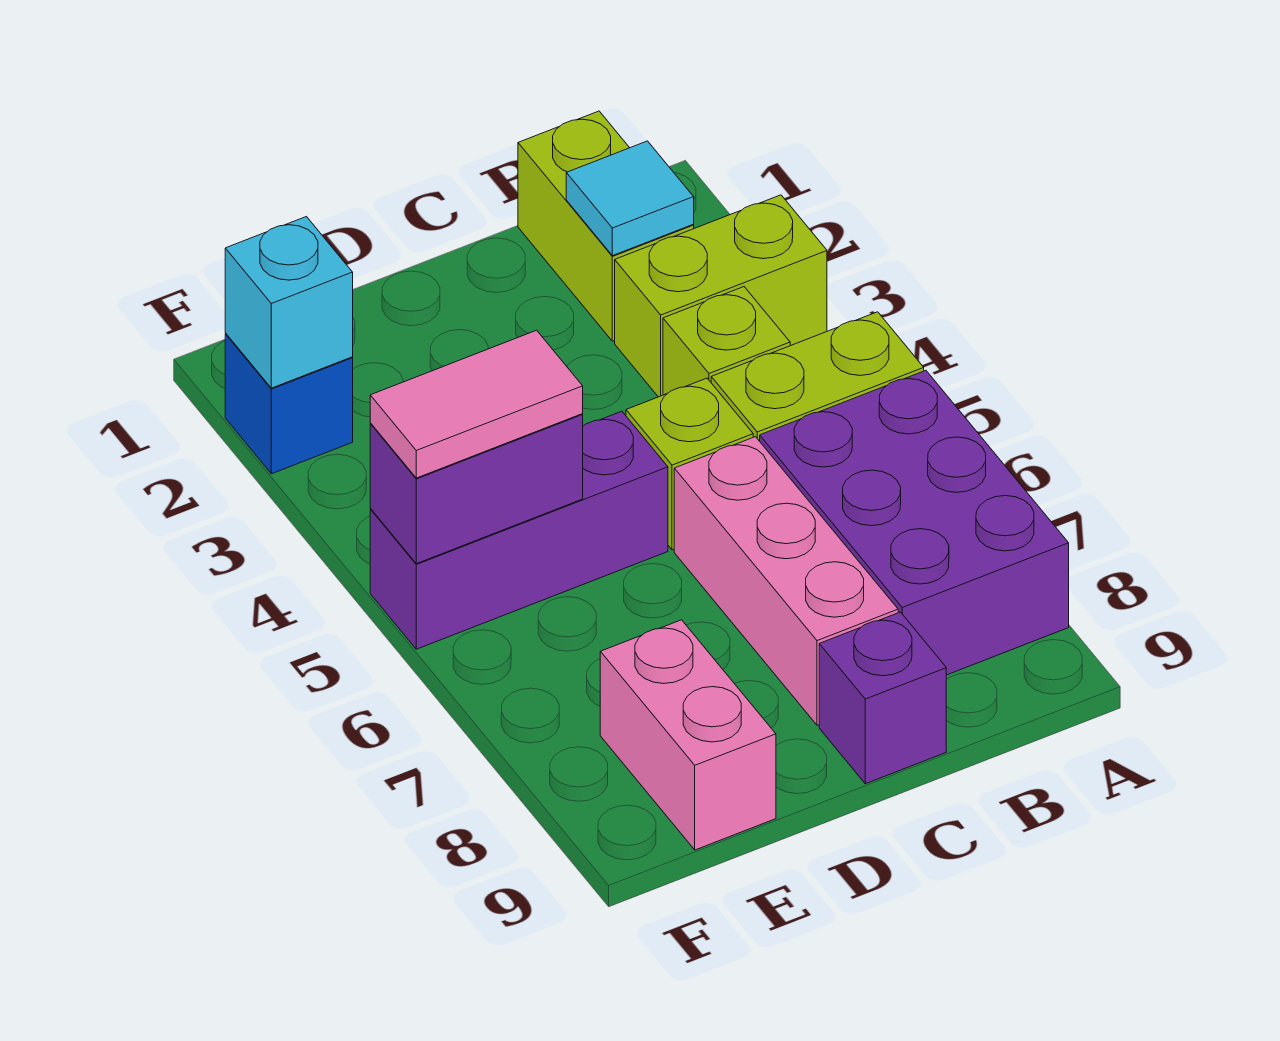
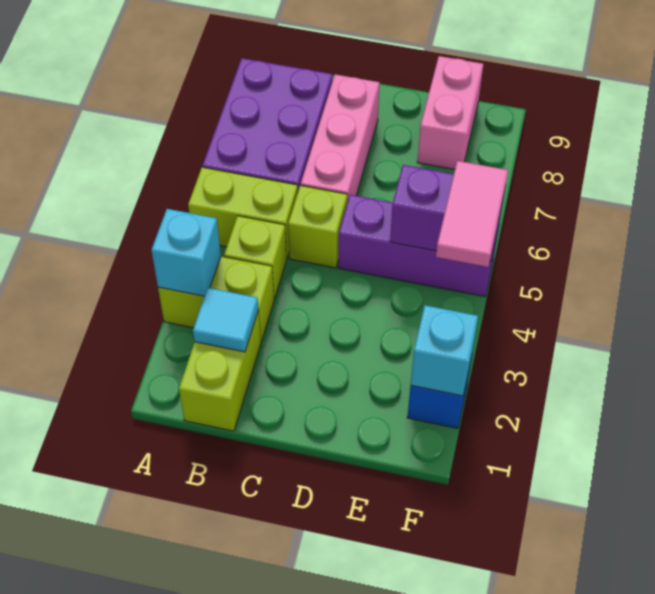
none -> cyan brick A3 level 2
purple brick C9 level 1 -> none
pink tile E5:F5 level 3 -> pink tile F4:F5 level 3

